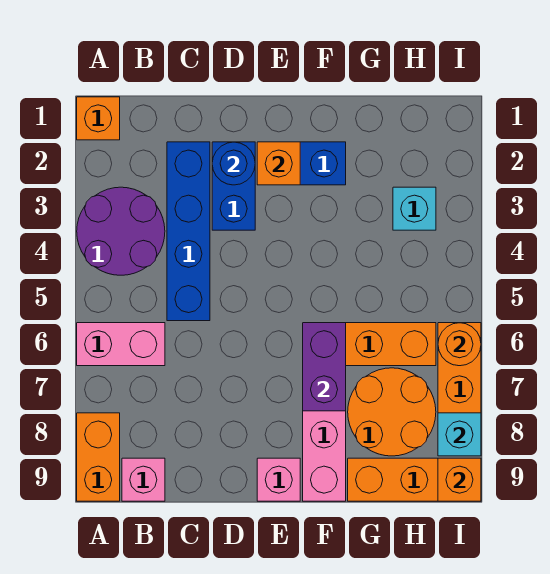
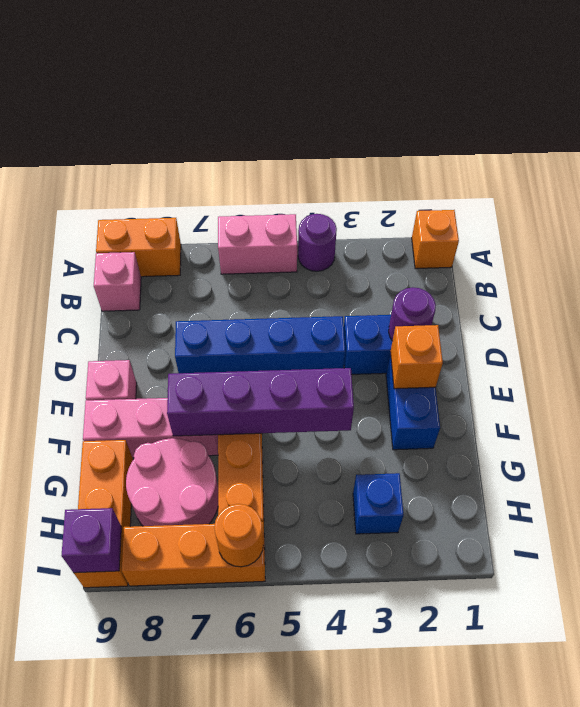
purple round brick A3:B4 level 1 -> purple round brick A4 level 1
pink brick A6:B6 level 1 -> pink brick A5:A6 level 1
blue brick C2:C5 level 1 -> blue brick D4:D7 level 1
blue round brick D2 level 2 -> purple round brick D2 level 2
purple brick F6:F7 level 2 -> purple brick F4:F7 level 2
orange round brick G7:H8 level 1 -> pink round brick G7:H8 level 1
cyan brick H3 level 1 -> blue brick H3 level 1
cyan brick I8 level 2 -> none
orange brick I9 level 2 -> purple brick I9 level 2

